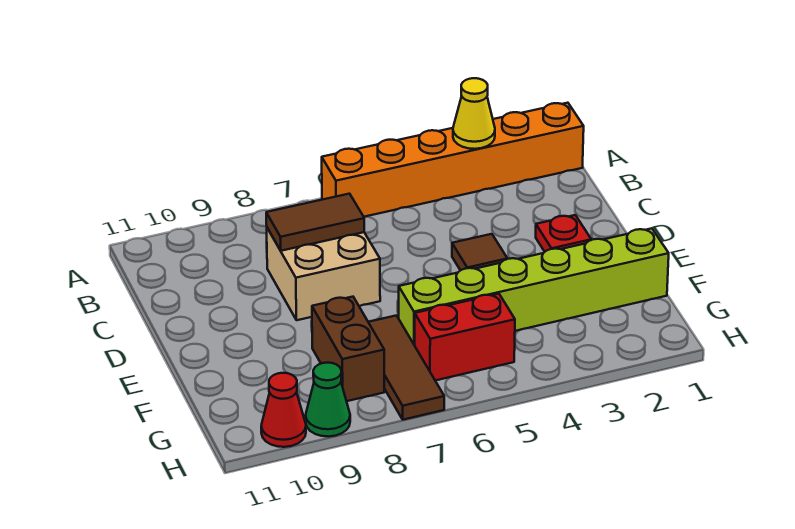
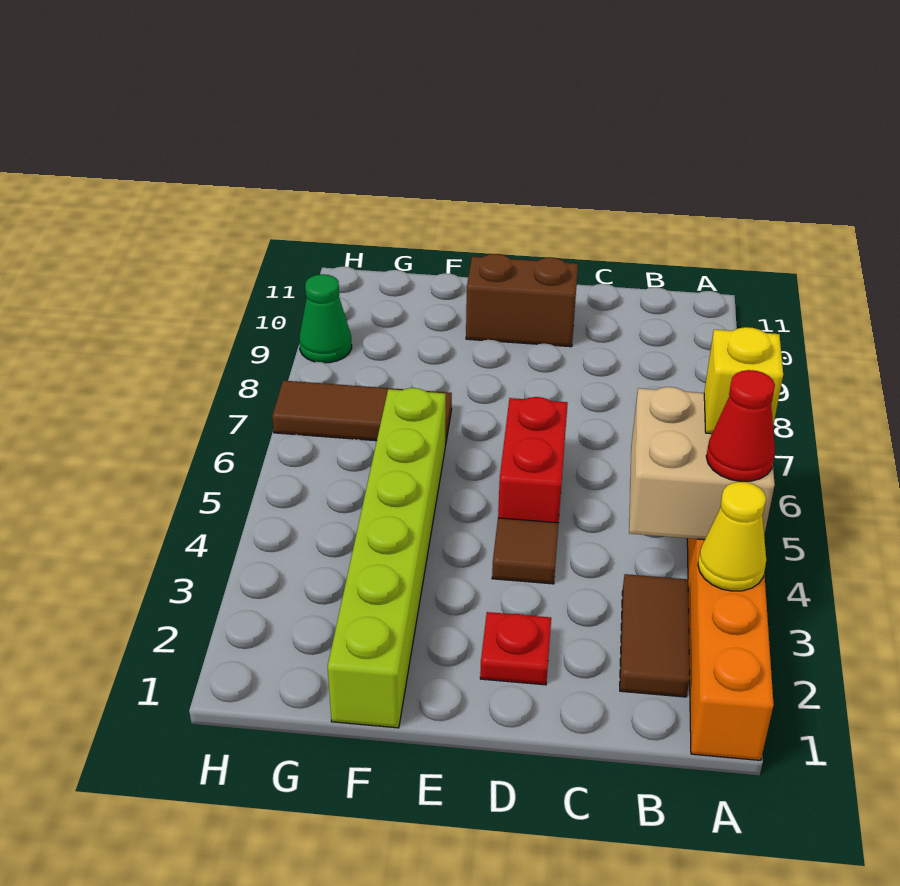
none -> yellow brick A5 level 3
tan brick C7:D8 level 1 -> tan brick A4:B5 level 2
brown tile C7:C8 level 2 -> brown tile B2:B3 level 1
brown brick F8:G8 level 1 -> brown brick D10:E10 level 1
red brick G5:G6 level 1 -> red brick D5:D6 level 1
red cone H10 level 1 -> red cone A4 level 3

